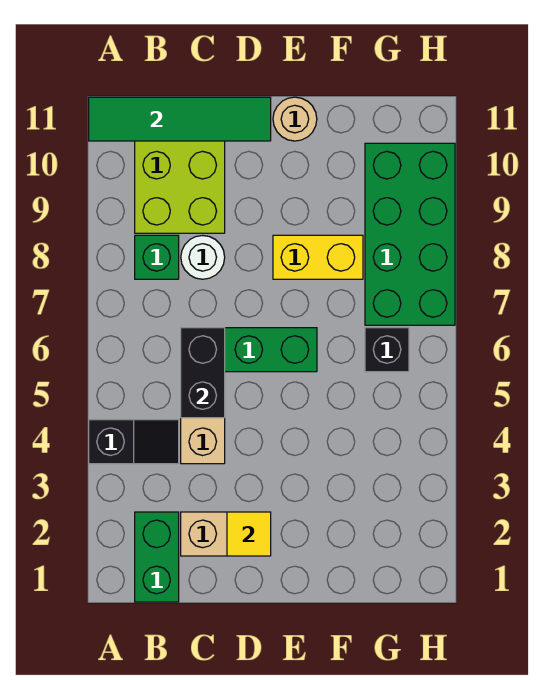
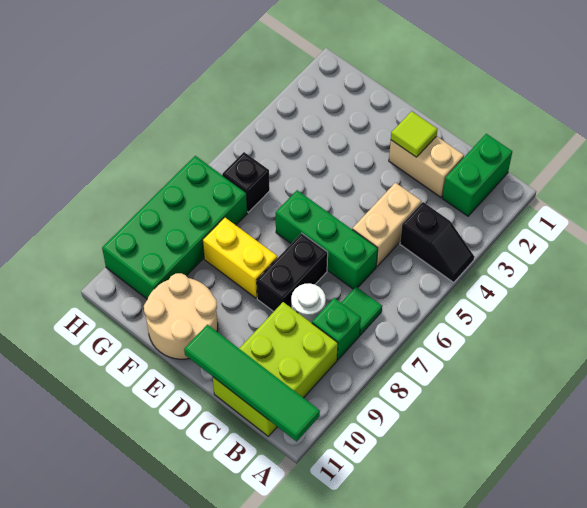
black slope A4:B4 level 1 top A -> black slope A4:B4 level 1 top B
none -> green tile B7 level 1
black brick C5:C6 level 2 -> black brick D7:D8 level 1
yellow tile D2 level 2 -> lime tile D2 level 2
tan round brick E11 level 1 -> tan round brick E10:F11 level 1

